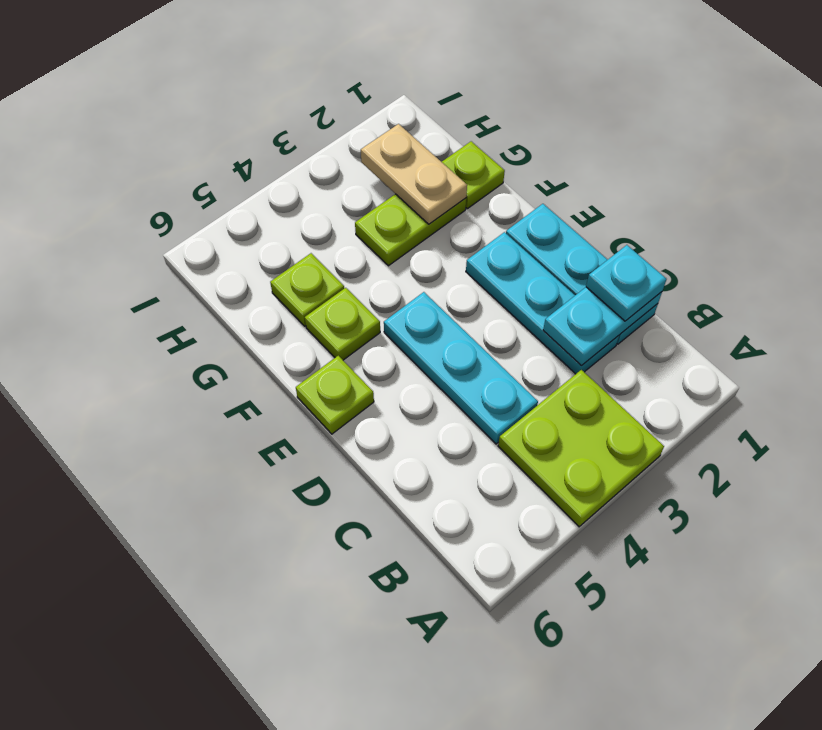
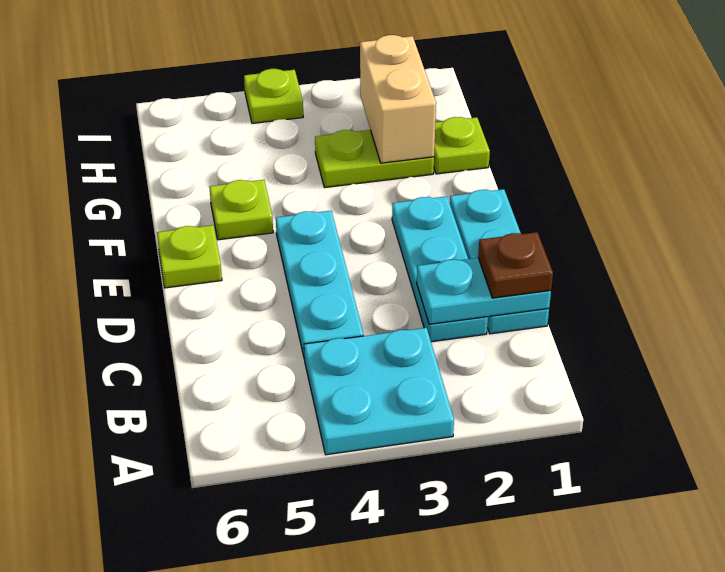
lime plate A3:B4 level 1 -> cyan plate A3:B4 level 1
cyan plate C1 level 3 -> brown plate C1 level 3
tan plate G2:H2 level 2 -> tan brick G2:H2 level 2
lime plate G5 level 1 -> lime plate I4 level 1

